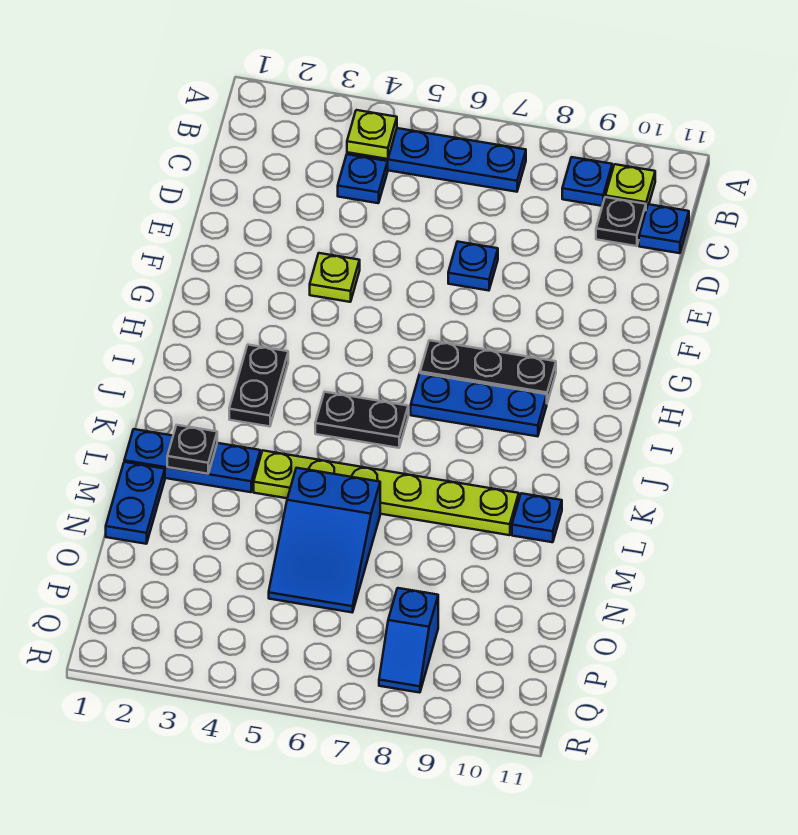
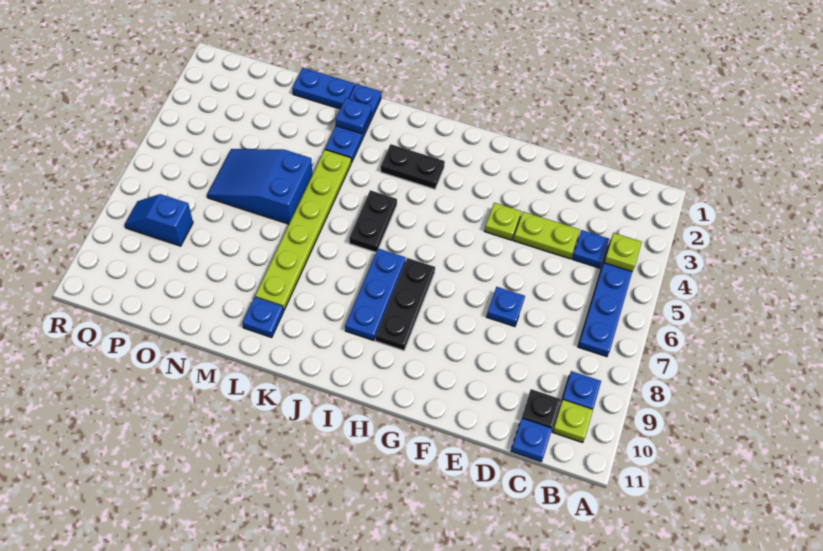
none -> lime plate D4:E4 level 1
black plate L2 level 2 -> blue plate L2 level 2

